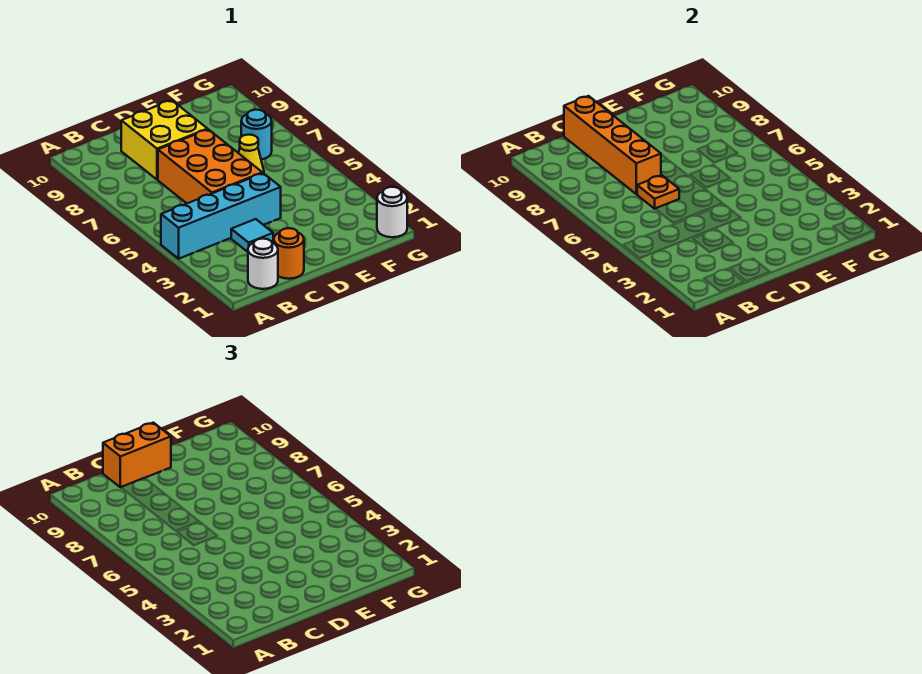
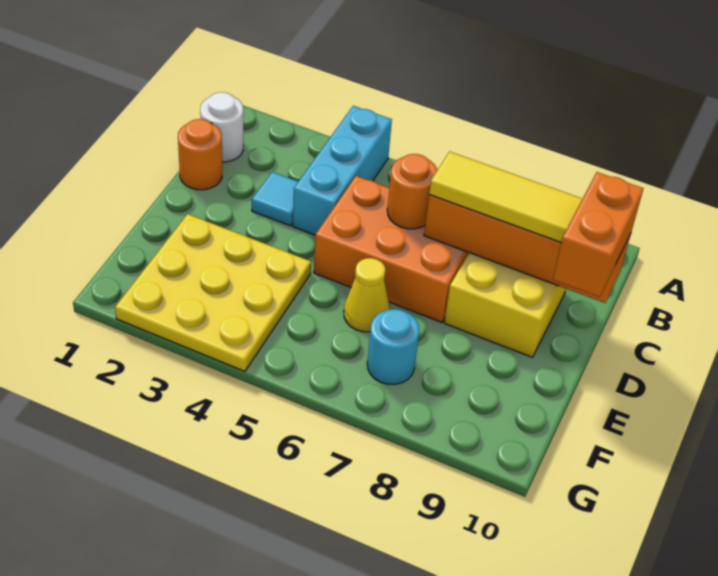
cyan brick A4:D4 level 1 -> cyan brick A4:C4 level 1
orange plate C6 level 2 -> orange round brick C6 level 2
none -> yellow tile C7:C9 level 3
none -> yellow plate E2:G4 level 1
white round brick G1 level 1 -> none

